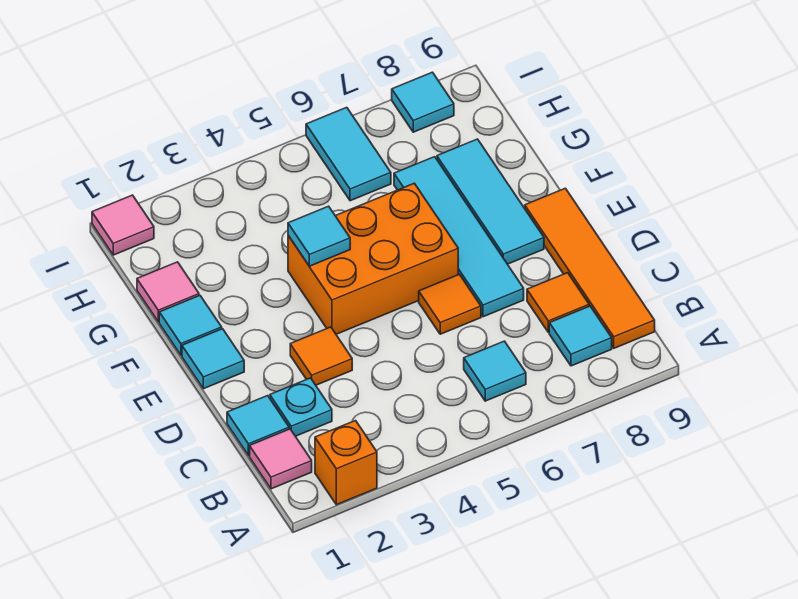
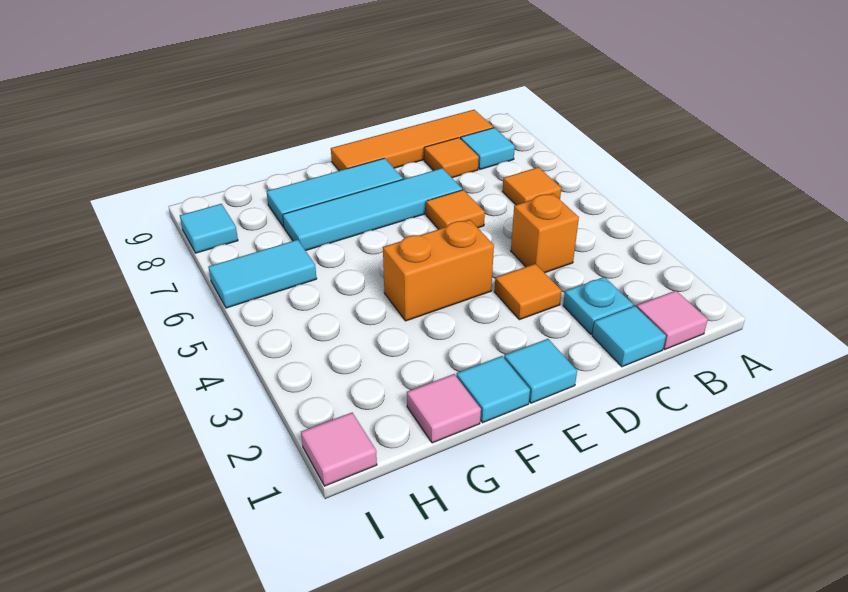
orange brick A2 level 1 -> orange brick C4 level 1
cyan tile B6 level 1 -> orange tile B6 level 1
orange brick E4:F6 level 1 -> orange brick E4:F4 level 1
cyan tile F4 level 2 -> none

